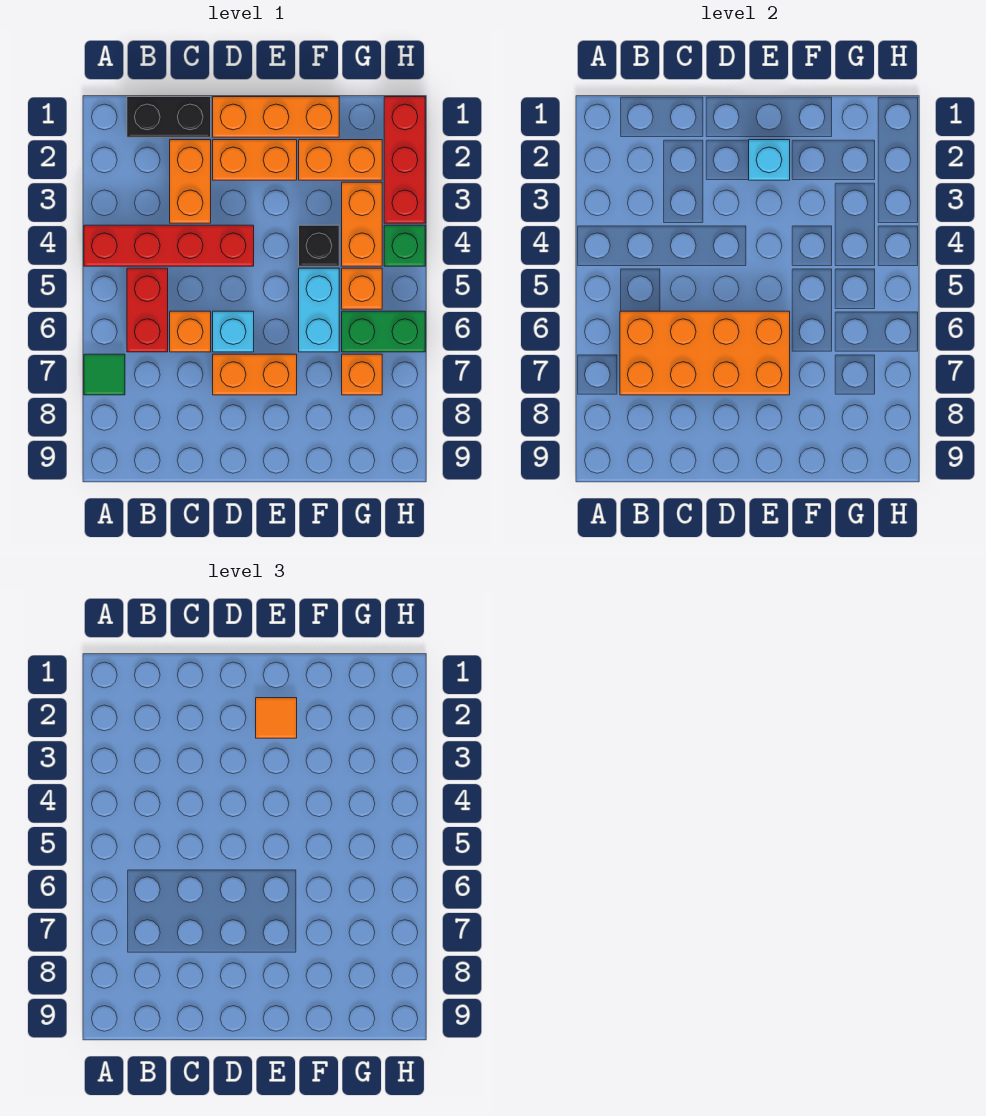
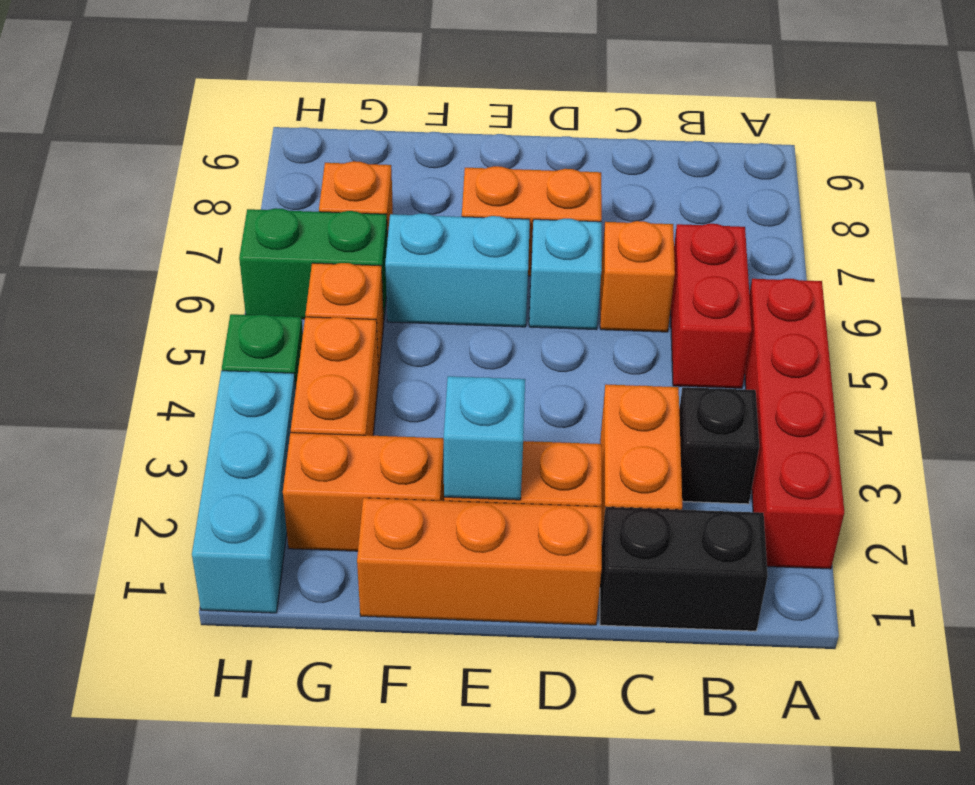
red brick A4:D4 level 1 -> red brick A2:A5 level 1
green tile A7 level 1 -> none
orange brick B6:E7 level 2 -> none
orange tile E2 level 3 -> none
black brick F4 level 1 -> black brick B3 level 1
cyan brick F5:F6 level 1 -> cyan brick E6:F6 level 1
red brick H1:H3 level 1 -> cyan brick H1:H3 level 1

